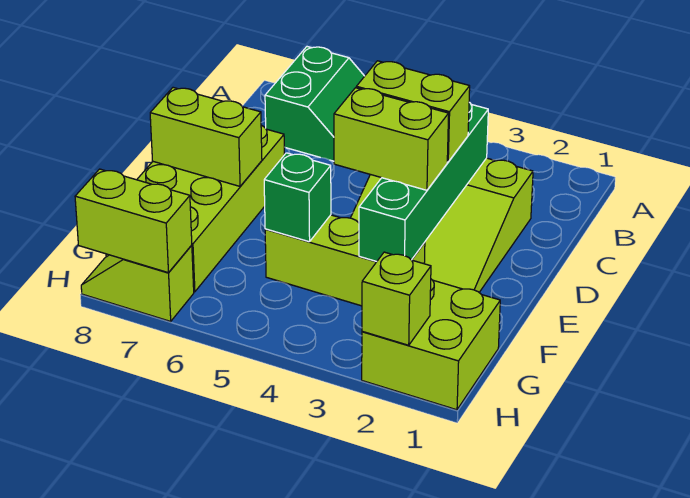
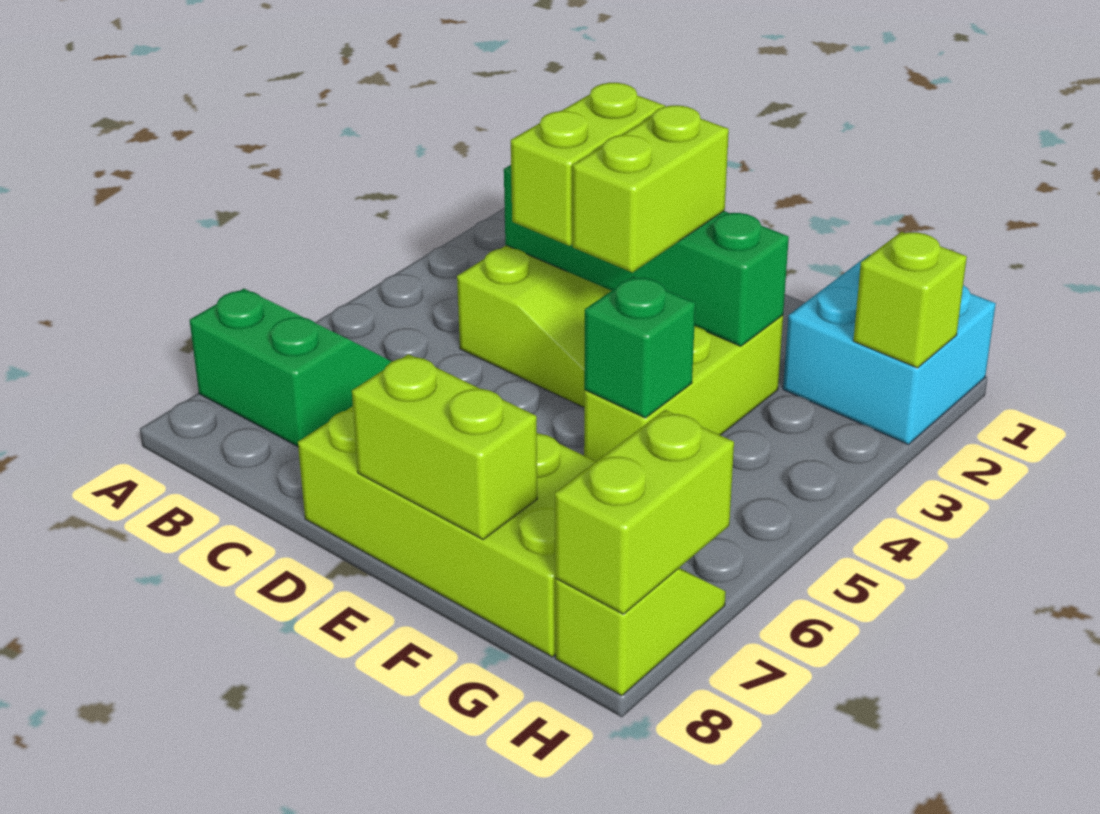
lime brick E7:E8 level 2 -> lime brick E8:F8 level 2
lime brick G1:H2 level 1 -> cyan brick G1:H2 level 1
lime slope H7:H8 level 1 top 7 -> lime slope H7:H8 level 1 top 8

